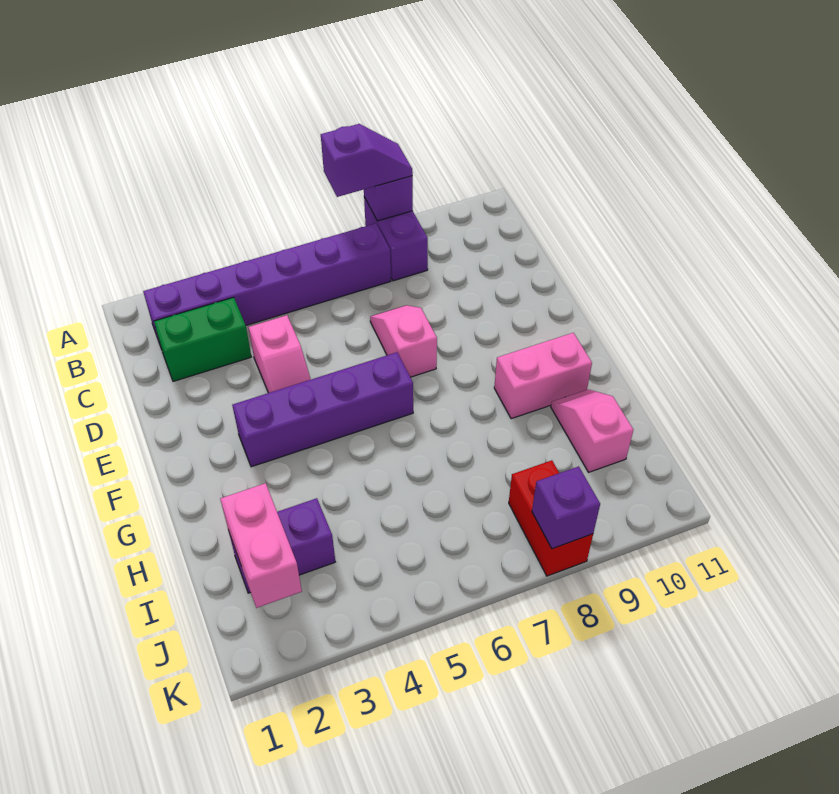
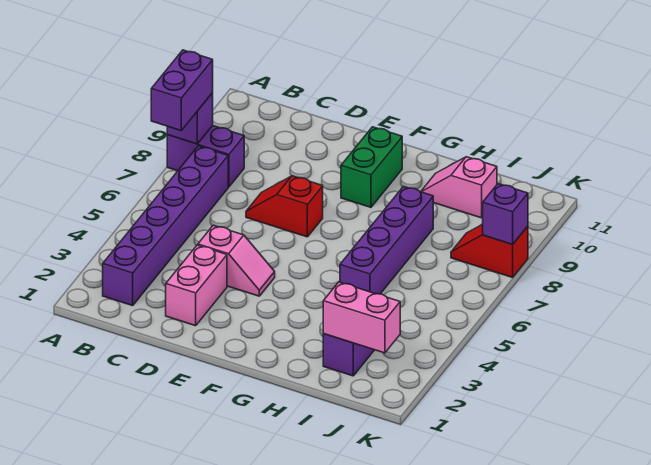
purple slope A7:A8 level 3 top 7 -> purple brick A7:A8 level 3
green brick C2:C3 level 1 -> green brick F9:F10 level 1
pink slope D7:E7 level 1 top E -> red slope D7:E7 level 1 top E
purple brick F3:F6 level 1 -> purple brick H5:H8 level 1
pink brick G9:G10 level 1 -> pink brick D2:D3 level 1
red brick J8:K8 level 1 -> red slope J8:K8 level 1 top K

